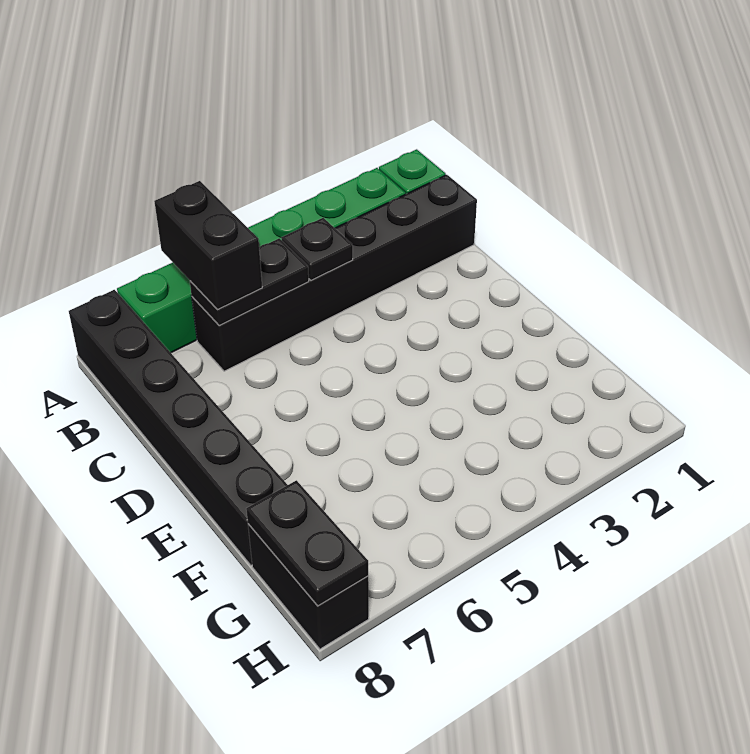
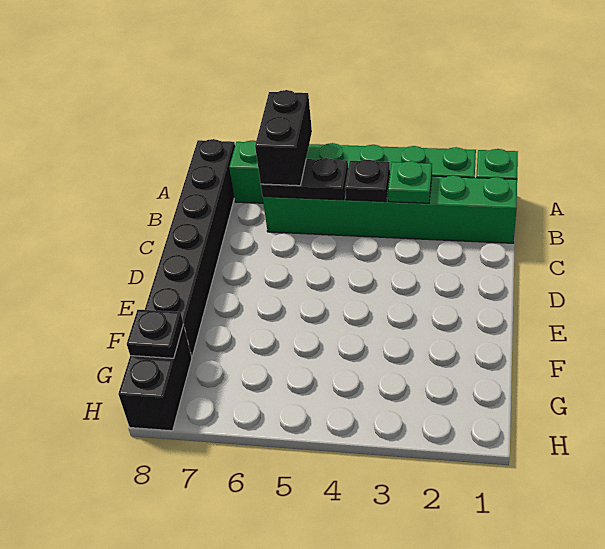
black brick B1:B6 level 1 -> green brick B1:B6 level 1
none -> green plate B3 level 2
black plate G8:H8 level 2 -> black plate G8 level 2

